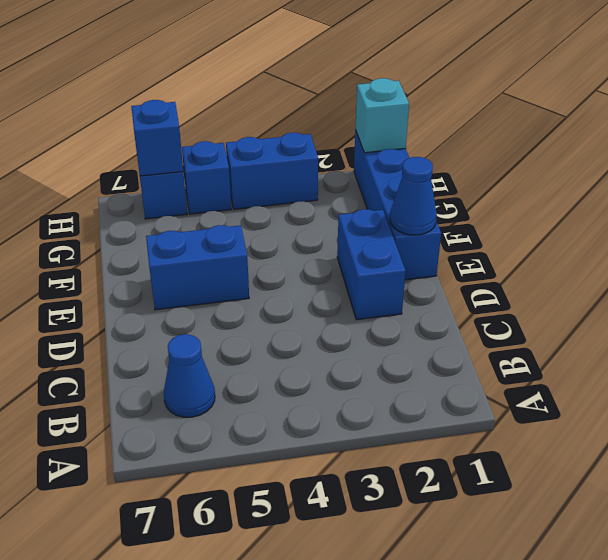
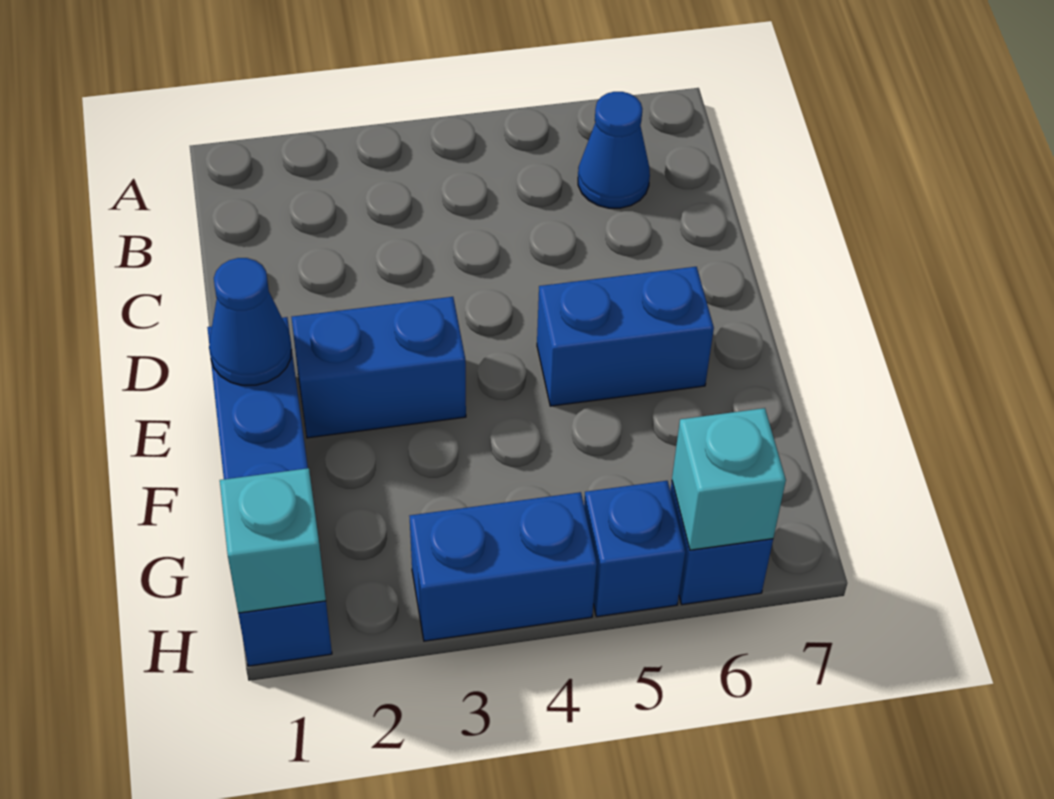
blue brick D2:E2 level 1 -> blue brick E2:E3 level 1
blue brick H6 level 2 -> cyan brick H6 level 2

